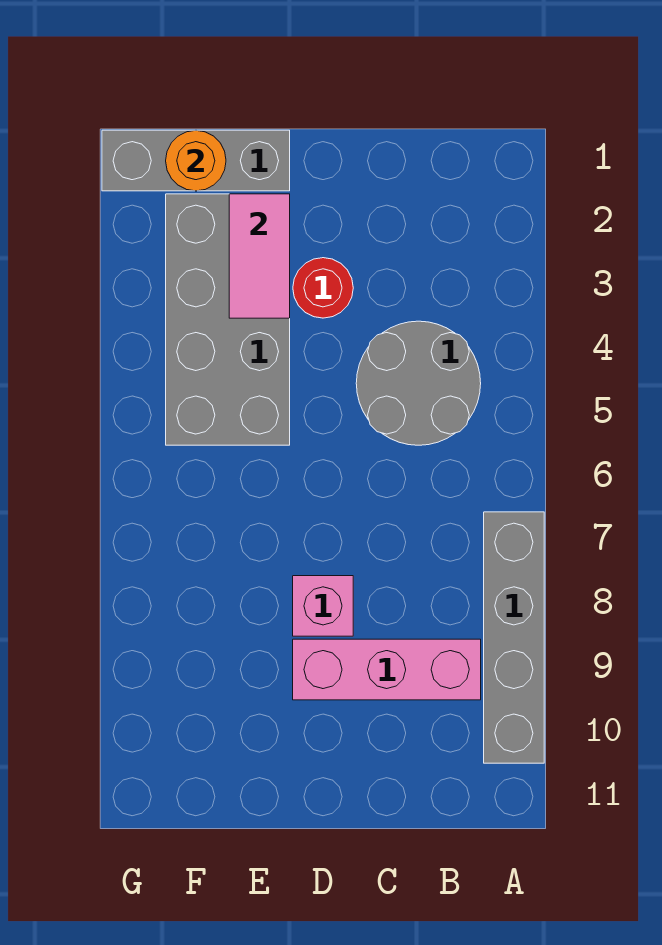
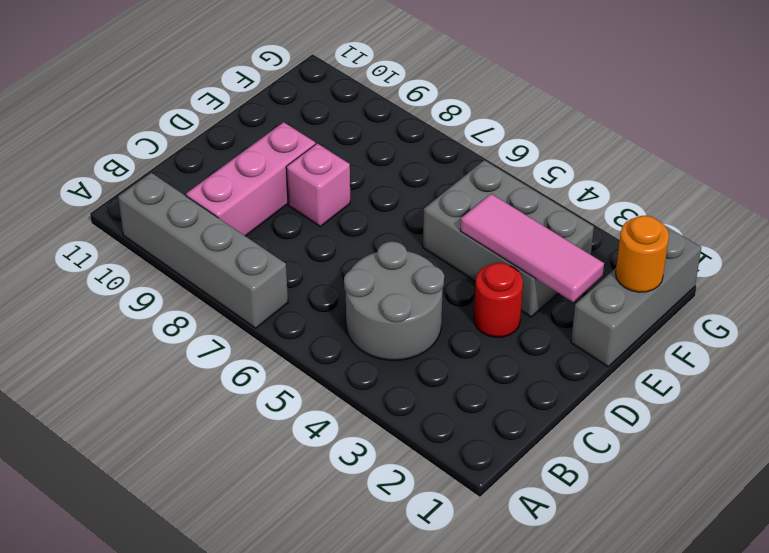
grey brick E2:F5 level 1 -> grey brick E3:F5 level 1
pink tile E2:E3 level 2 -> pink tile E2:E4 level 2

